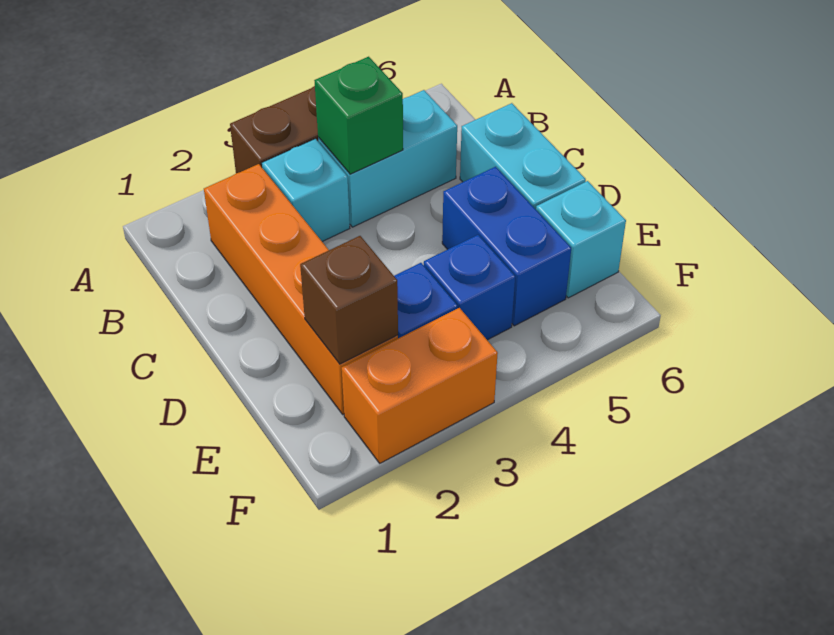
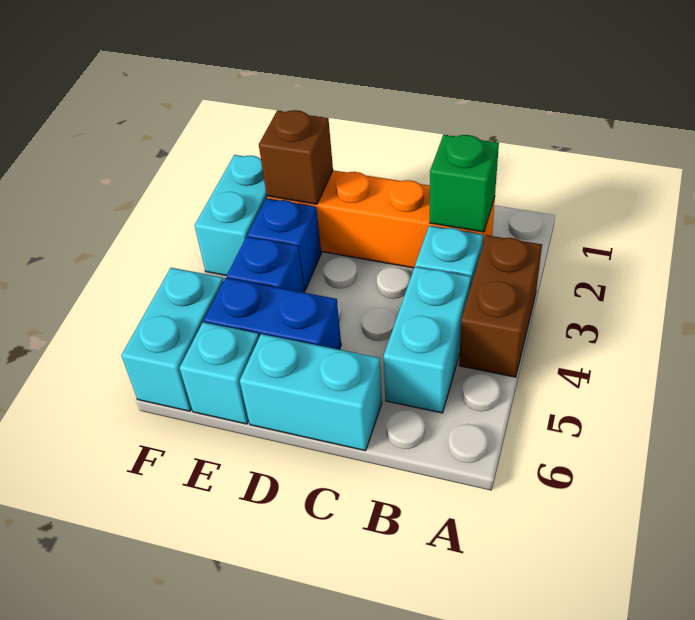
green brick B4 level 2 -> green brick B2 level 2
orange brick F2:F3 level 1 -> cyan brick F2:F3 level 1
none -> cyan brick F5:F6 level 1

